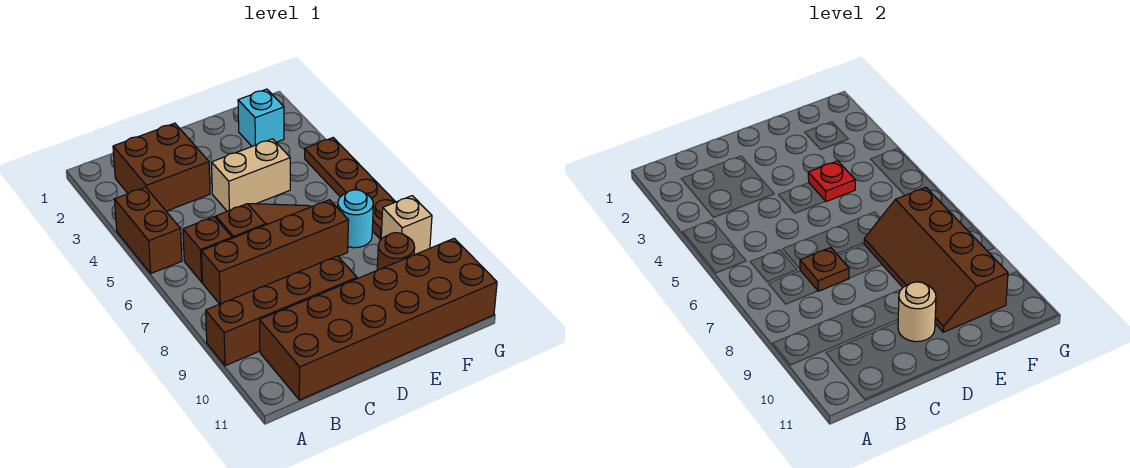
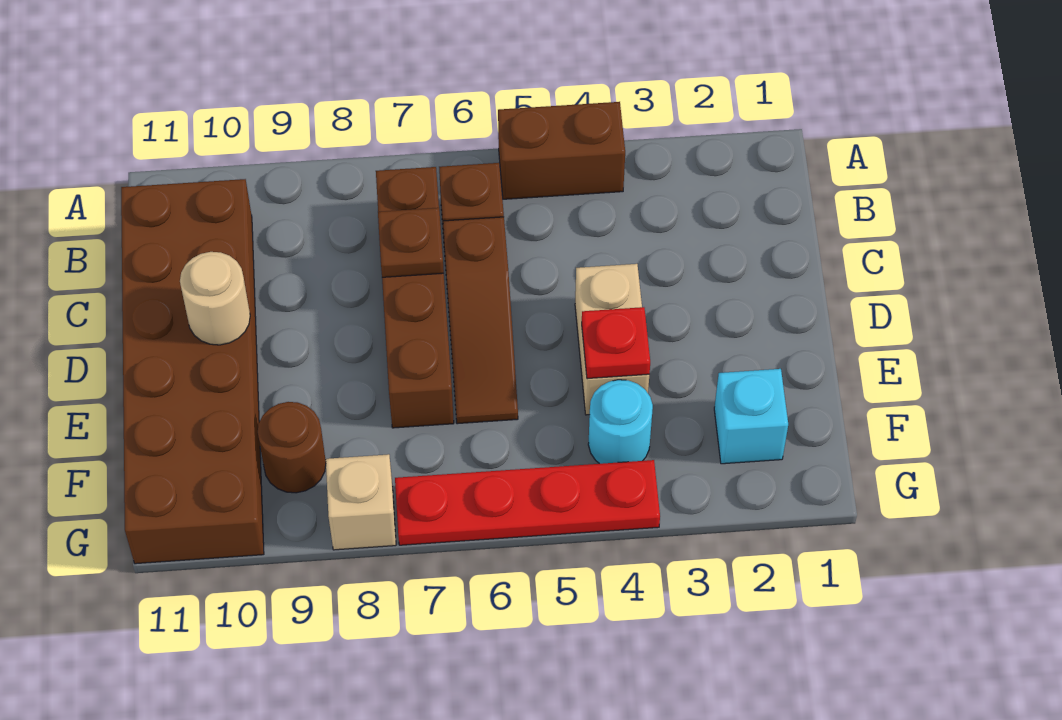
brown brick A9:D9 level 1 -> none
brown brick B2:C3 level 1 -> none
brown slope E7:F10 level 2 top F -> none
cyan round brick F7 level 1 -> cyan round brick F4 level 1
brown plate G4:G7 level 1 -> red plate G4:G7 level 1

